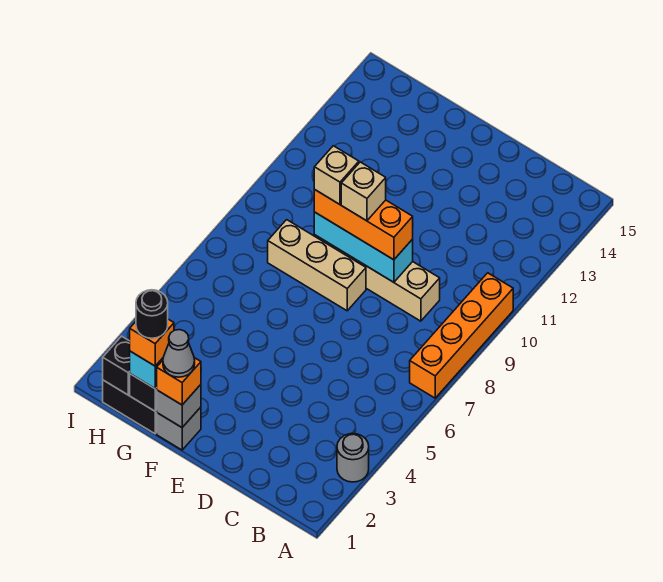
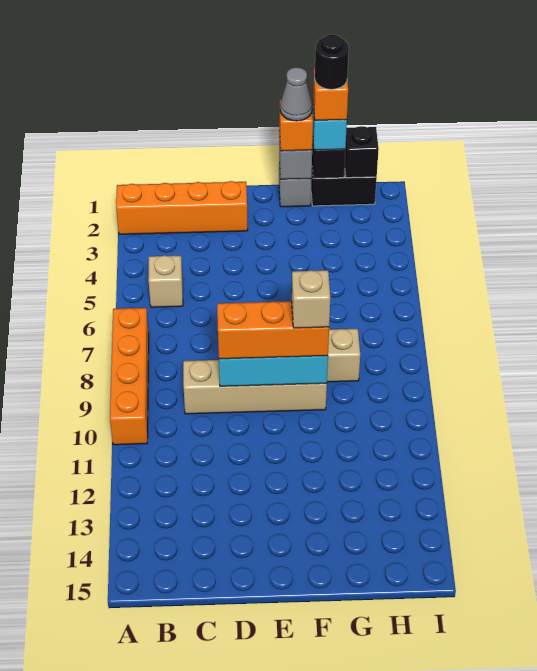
none -> orange brick A2:D2 level 1
grey round brick A3 level 1 -> none
tan brick E9 level 4 -> tan brick B5 level 1

